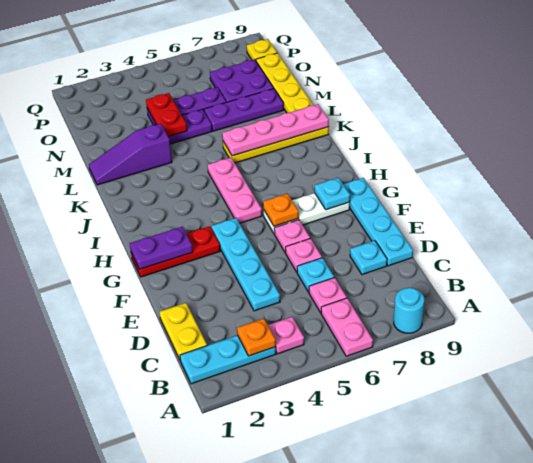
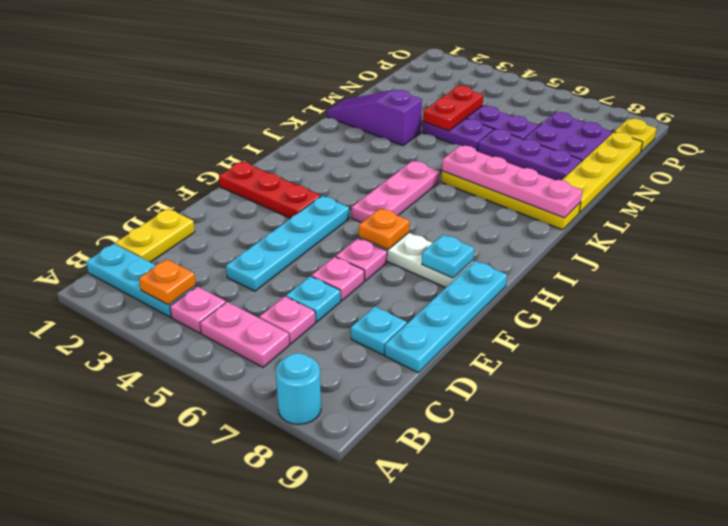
pink plate A6:B6 level 1 -> pink plate B5:B6 level 1
purple plate G1:G2 level 2 -> none

